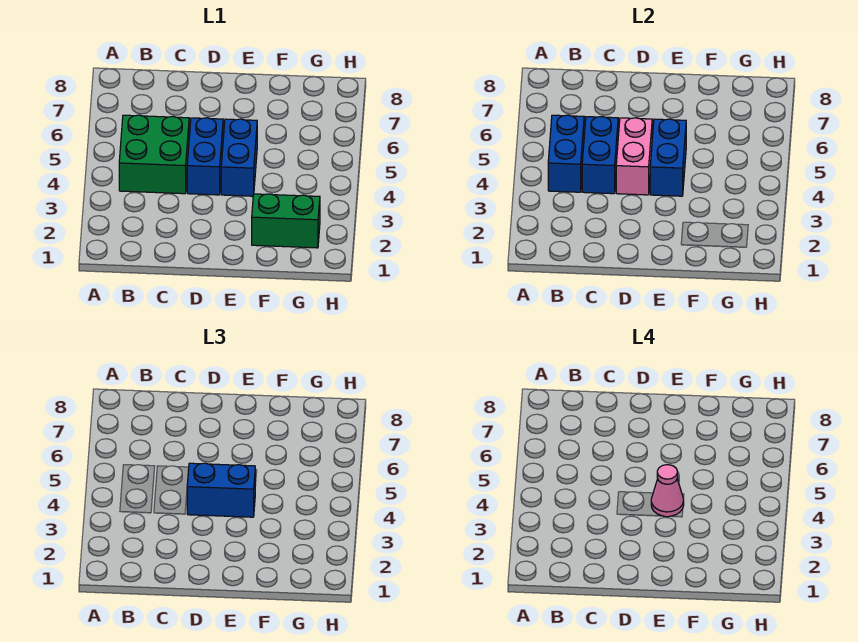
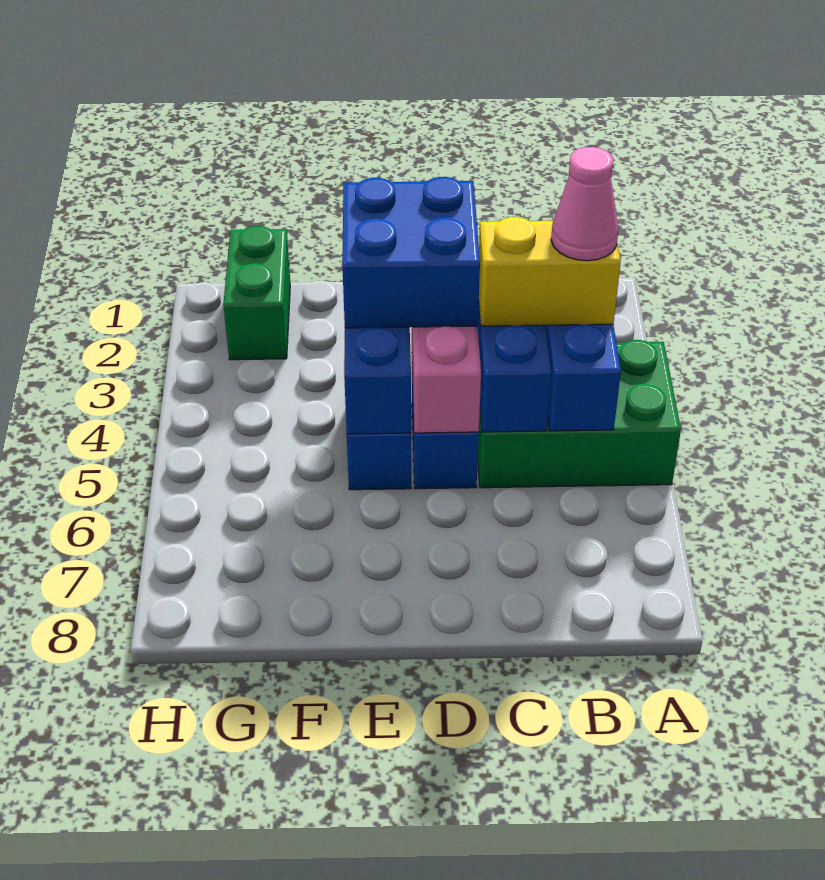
green brick B4:C5 level 1 -> green brick A4:C5 level 1
none -> yellow brick B4:C4 level 3
blue brick D4:E4 level 3 -> blue brick D3:E4 level 3
pink cone E4 level 4 -> pink cone B4 level 4
green brick F2:G2 level 1 -> green brick G1:G2 level 1

